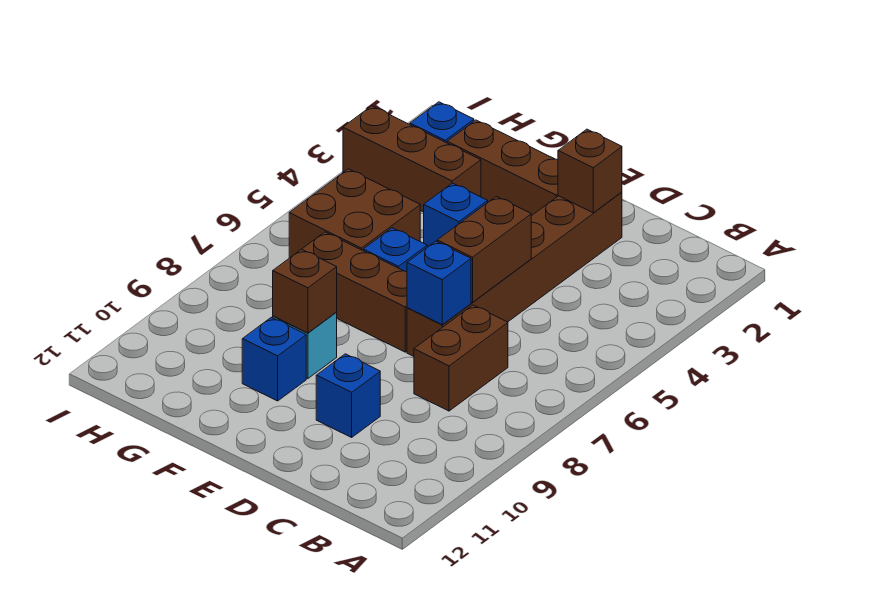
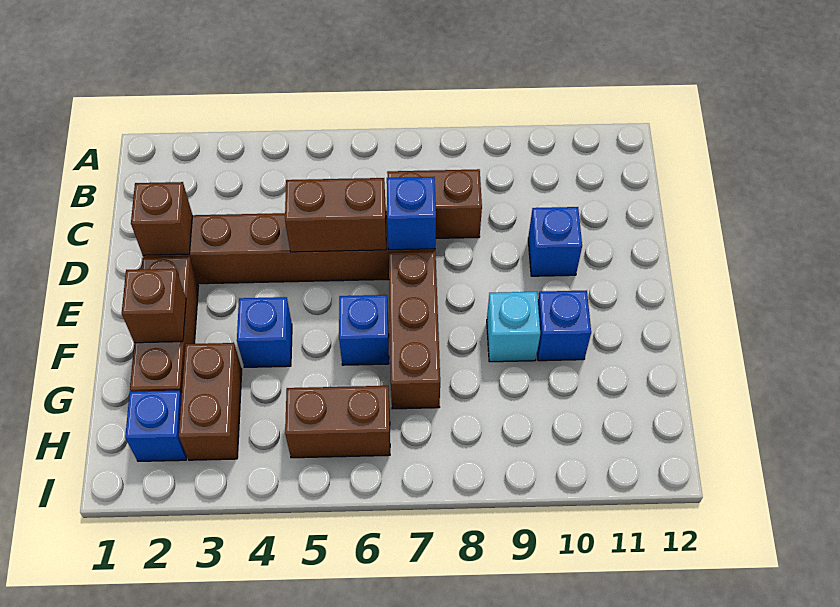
brown brick F9 level 2 -> brown brick F2 level 2
brown brick G3:I3 level 1 -> brown brick G3:H3 level 1
brown brick G5:H6 level 1 -> brown brick H5:H6 level 1

